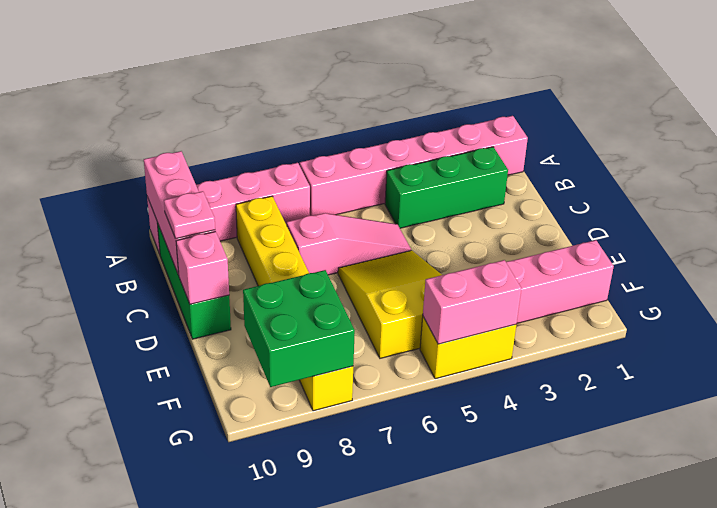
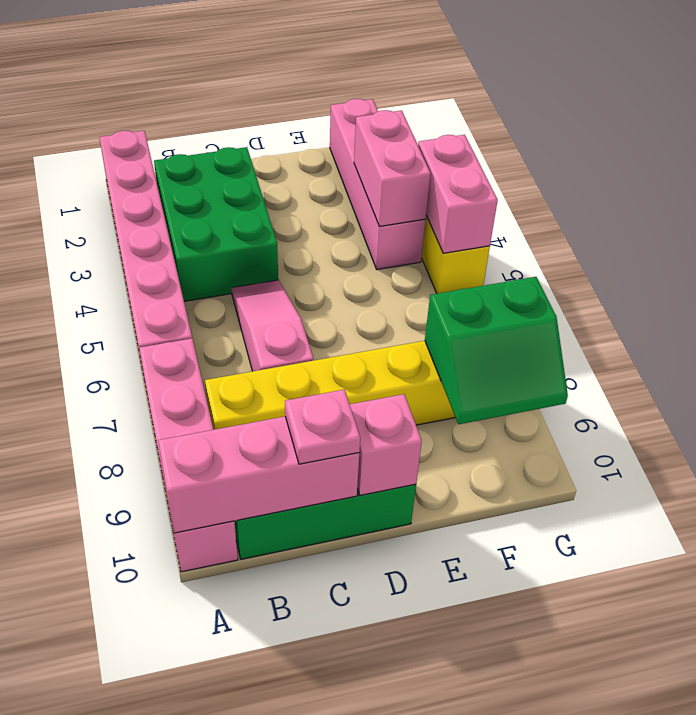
green brick B2:B4 level 1 -> green brick B2:C4 level 1
yellow slope D5:F6 level 1 top F -> none
none -> pink brick F3:F4 level 2
green brick F8:G9 level 2 -> green slope F8:G9 level 2 top 8

